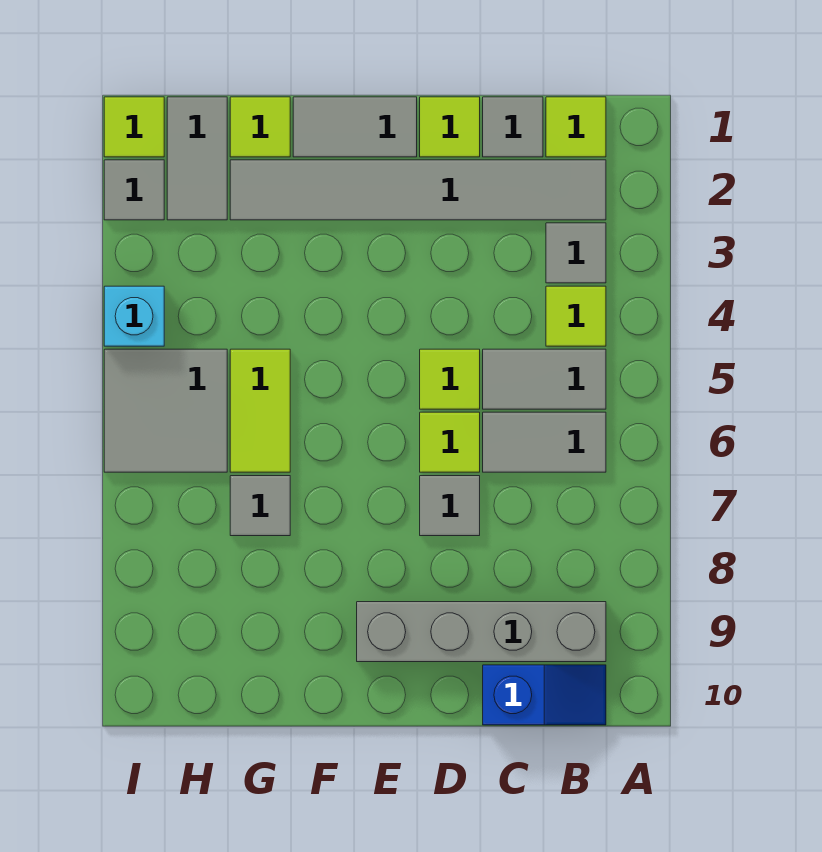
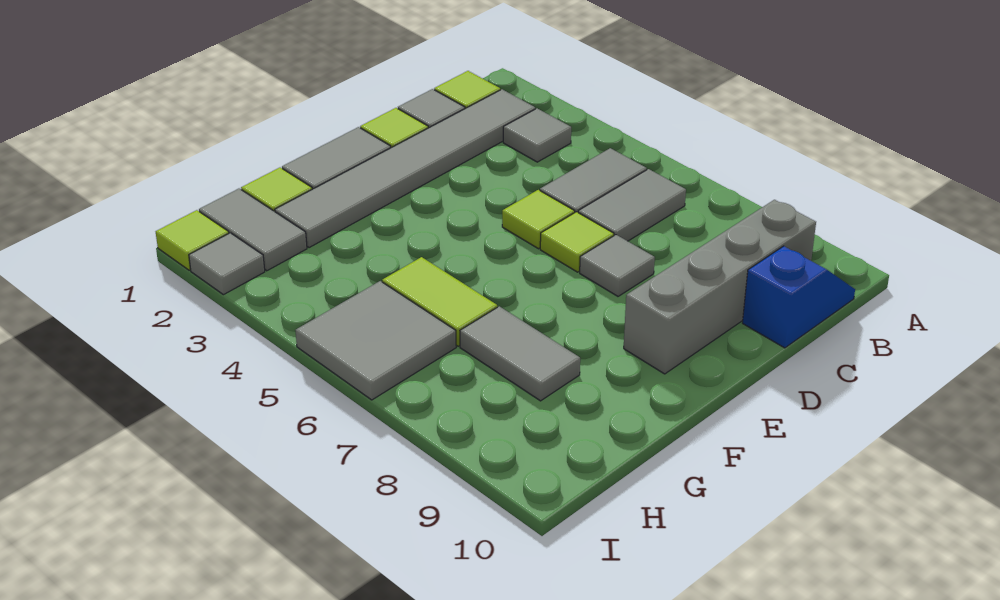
lime tile B4 level 1 -> none
grey tile G7 level 1 -> grey tile G7:G8 level 1
cyan brick I4 level 1 -> none

